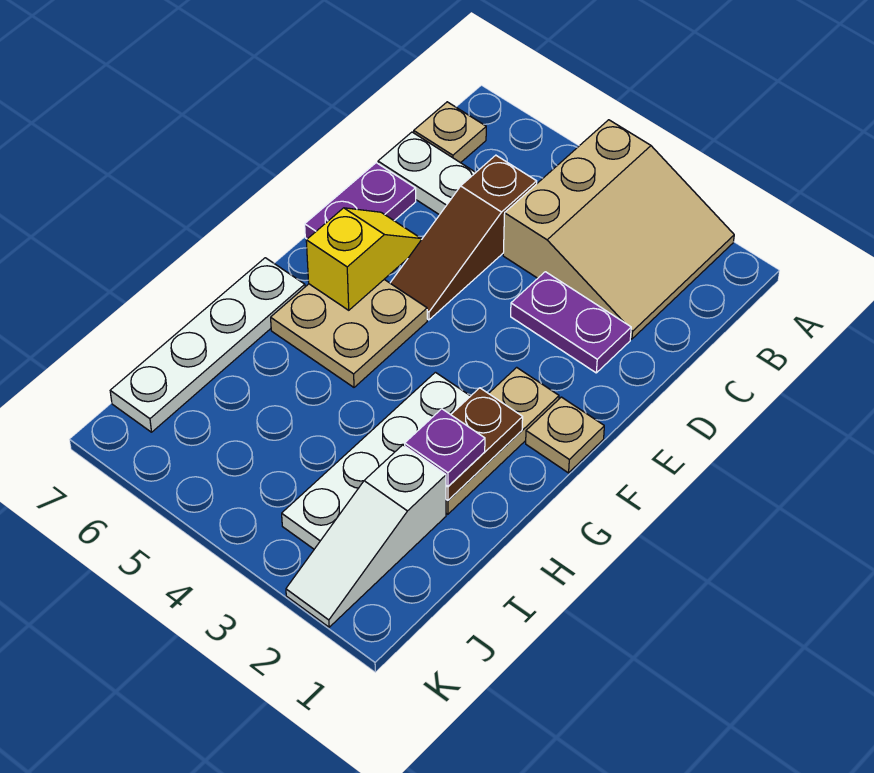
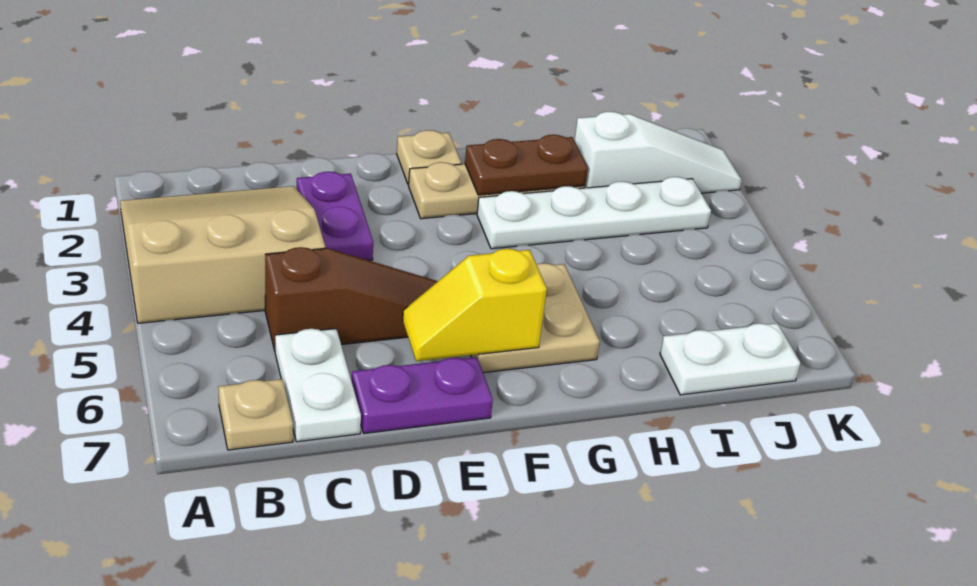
white plate G7:J7 level 1 -> white plate I7:J7 level 1
purple plate H2 level 3 -> none

